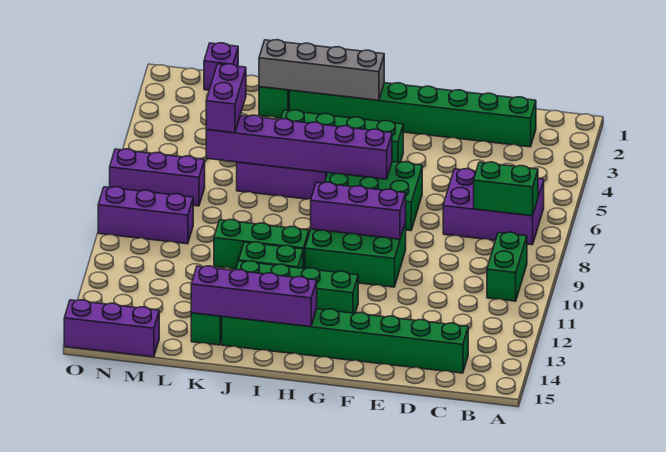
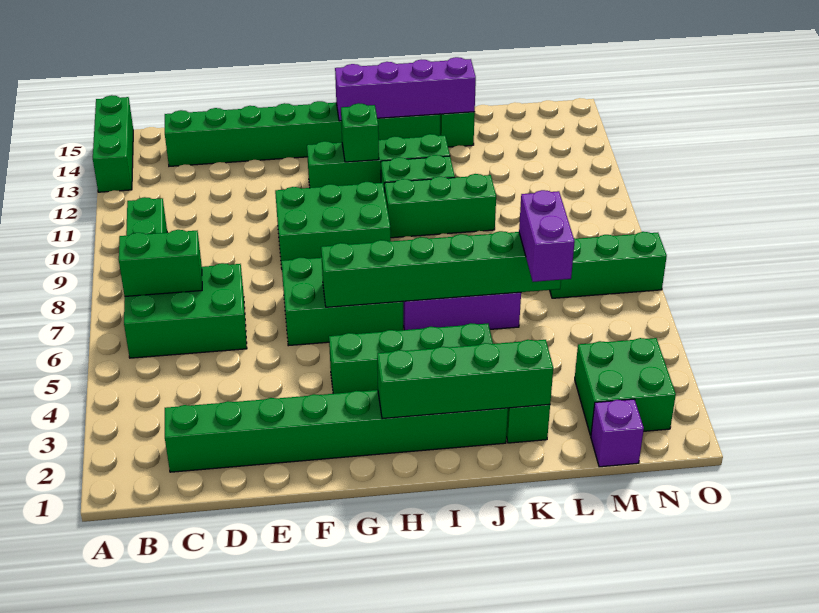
none -> green brick A13:A15 level 1
purple brick B6:D7 level 1 -> green brick B6:D7 level 1
purple brick F9:H9 level 2 -> none
purple brick G6:L6 level 2 -> green brick G6:L6 level 2
grey brick H2:K2 level 2 -> green brick H2:K2 level 2
none -> green brick H12 level 2
none -> green brick M2:N3 level 1
purple brick M7:O7 level 1 -> green brick M7:O7 level 1
purple brick M9:O9 level 1 -> none
purple brick M15:O15 level 1 -> none

